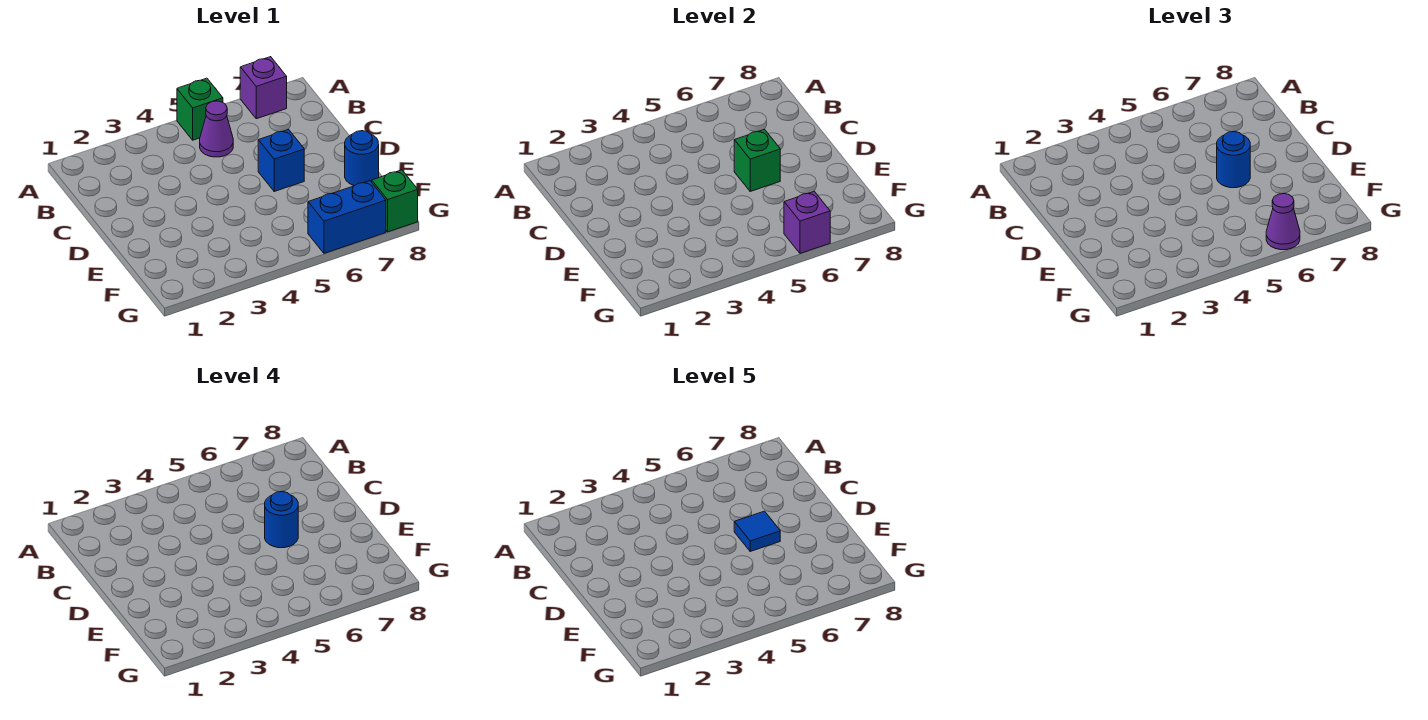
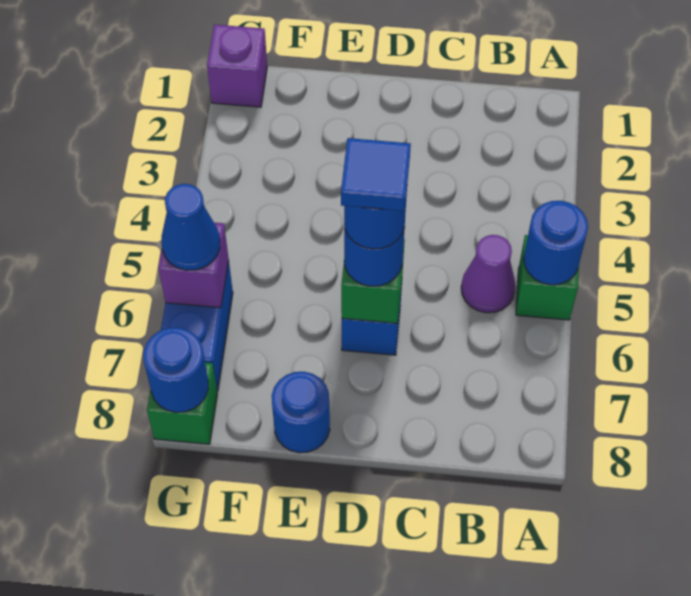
none -> blue round brick A5 level 2
purple brick A7 level 1 -> purple brick G1 level 1
purple cone G6 level 3 -> blue cone G6 level 3
none -> blue round brick G8 level 2

